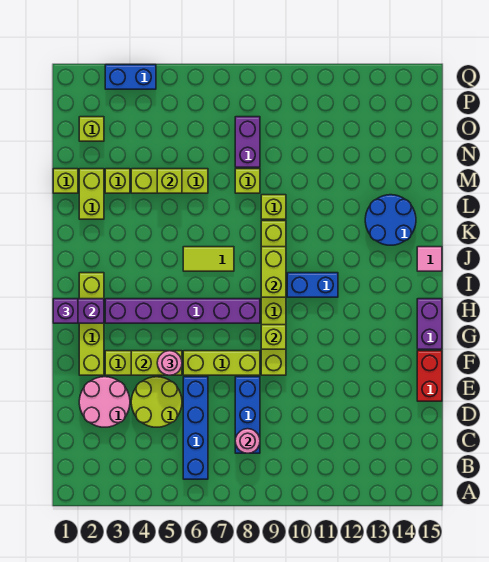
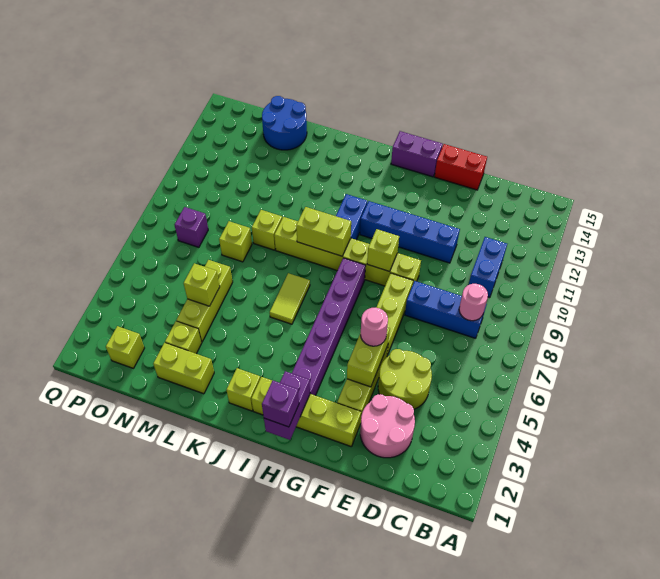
blue brick B6:E6 level 1 -> blue brick E11:H11 level 1
pink tile J15 level 1 -> none
blue round brick K13:L14 level 1 -> blue round brick M14:N15 level 1
lime brick M1 level 1 -> lime brick J2 level 1
purple brick N8:O8 level 1 -> purple brick O8 level 1
blue brick Q3:Q4 level 1 -> blue brick C10:C11 level 1

